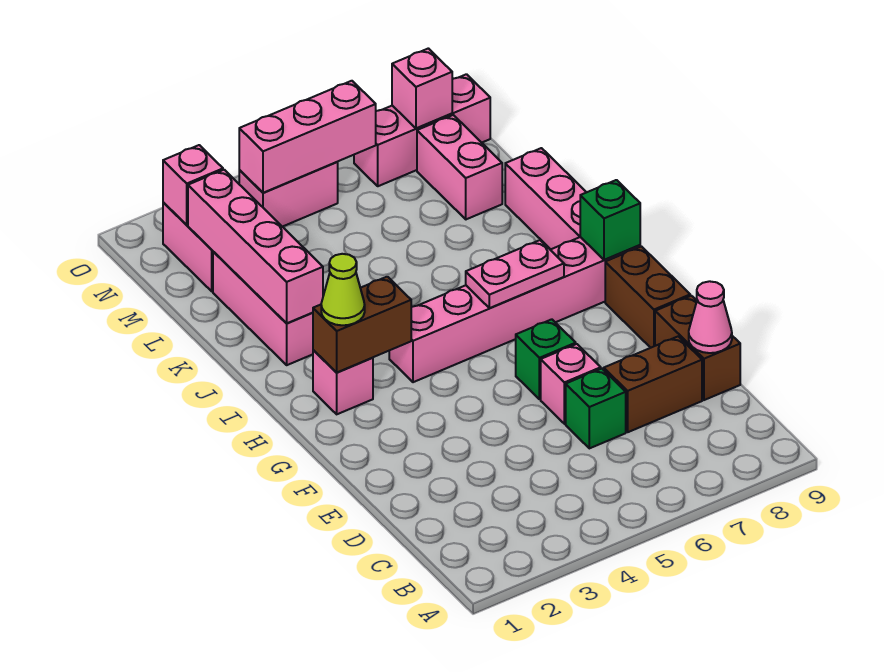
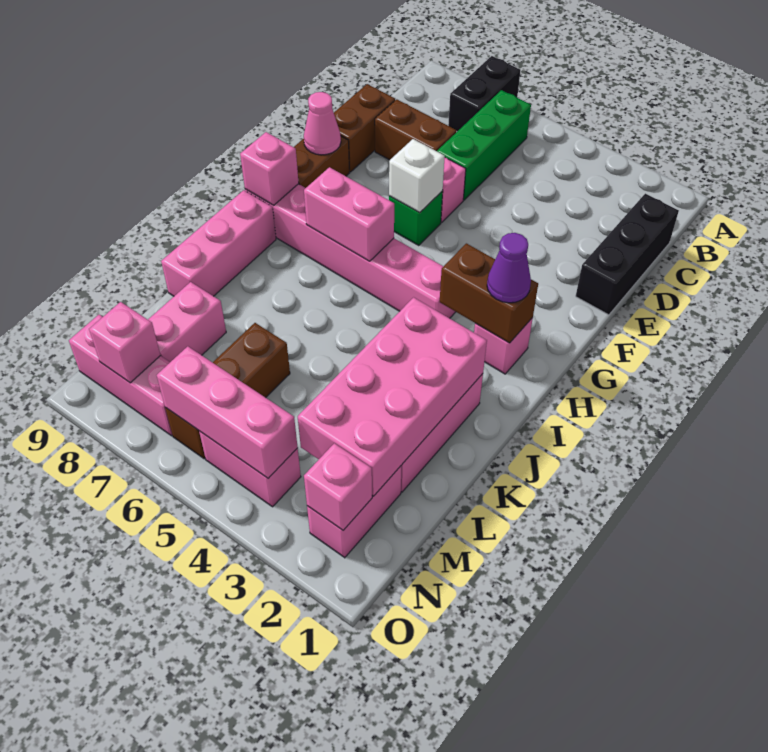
none -> black brick A7:B7 level 1
none -> black brick C1:E1 level 1
green brick D6 level 1 -> green brick B6:D6 level 1
pink cone D9 level 2 -> pink cone F9 level 2
none -> white brick F6 level 2
lime cone H2 level 3 -> purple cone H2 level 3
pink plate H6:H7 level 2 -> pink brick H6:H7 level 2
green brick H9 level 2 -> pink brick H9 level 2
pink brick J2:M2 level 2 -> pink brick J2:M3 level 2
none -> brown brick L6:N6 level 1

